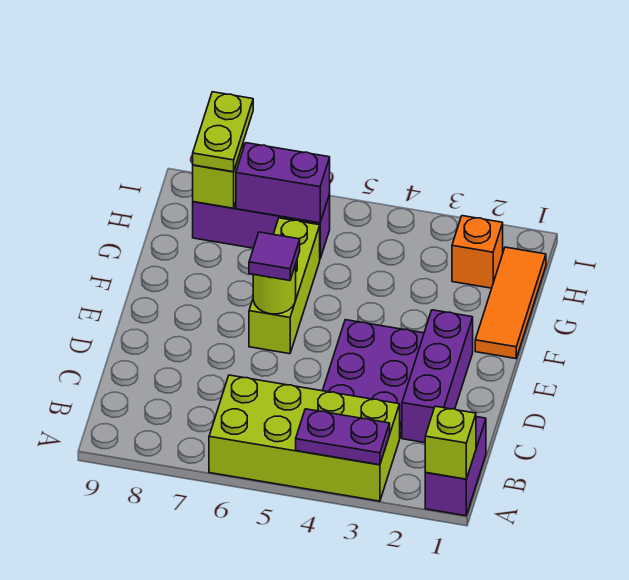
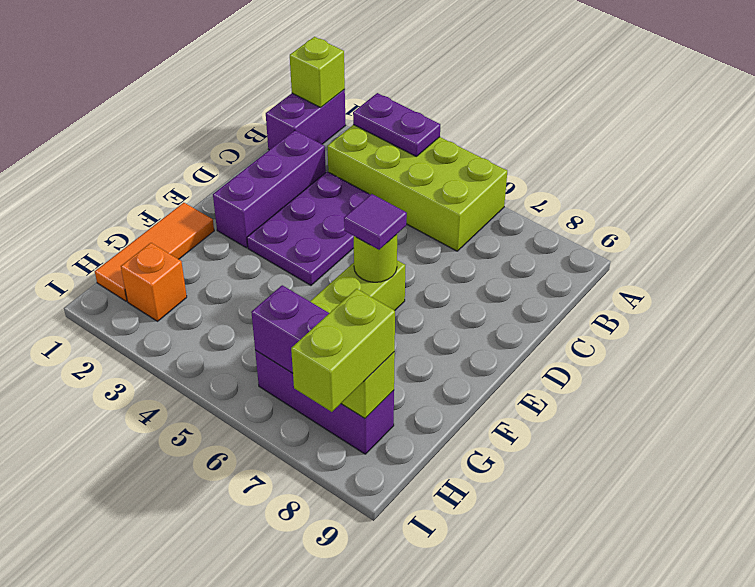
lime plate H8:I8 level 3 -> lime brick H8:I8 level 3

